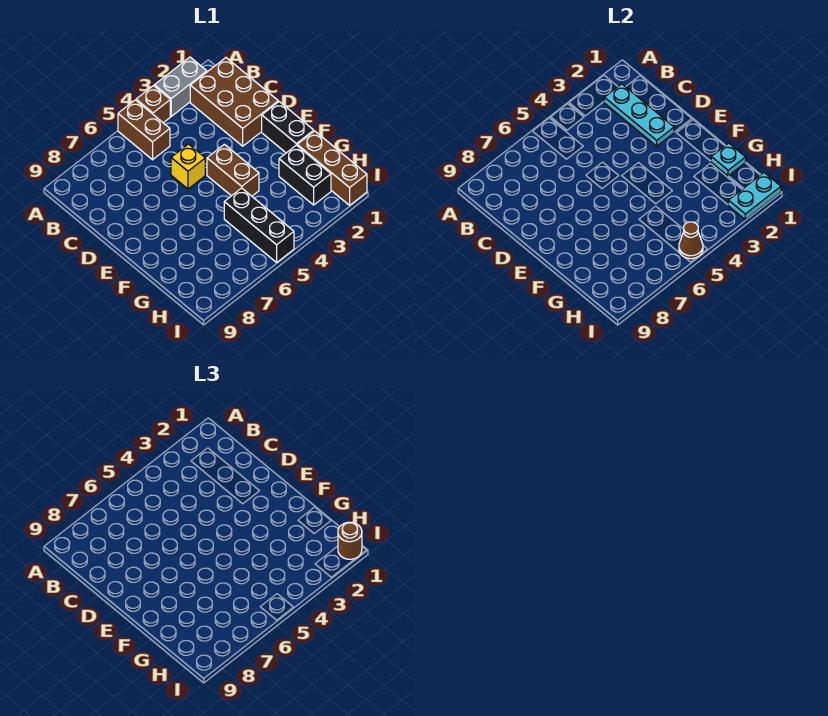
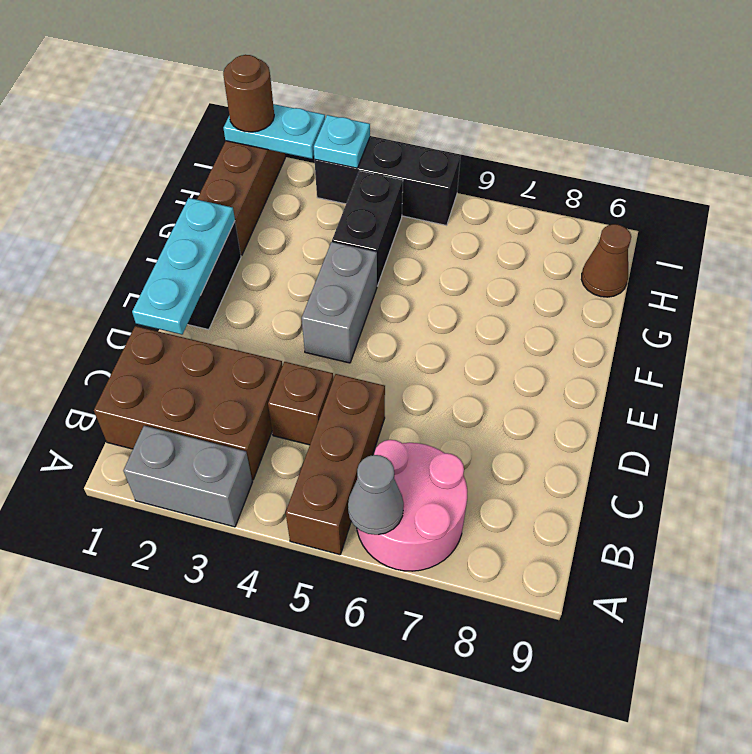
brown brick A4 level 1 -> brown brick C4 level 1
brown brick A5:B5 level 1 -> brown brick A5:C5 level 1
none -> pink round brick A6:B7 level 1
none -> grey cone A6 level 2
brown brick B1:D2 level 1 -> brown brick B1:C3 level 1
cyan plate B2:D2 level 2 -> cyan plate D1:F1 level 2
yellow brick D5 level 1 -> none
brown brick E4:F4 level 1 -> grey brick E4:F4 level 1
cyan plate G1 level 2 -> cyan plate I3 level 2
black brick G2:H2 level 1 -> black brick G4:H4 level 1
black brick G5:I5 level 1 -> black brick I3:I5 level 1
brown cone I5 level 2 -> brown cone H9 level 1

